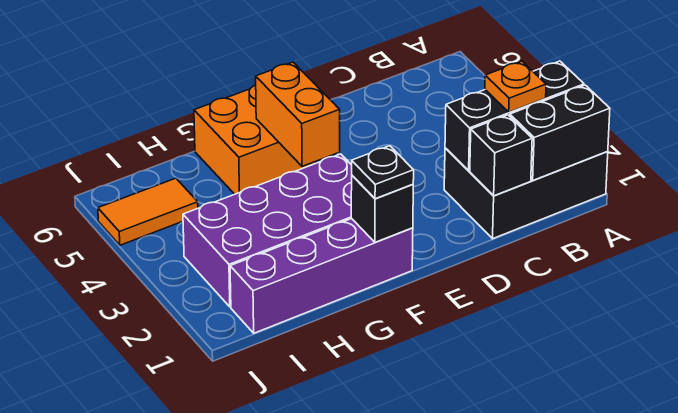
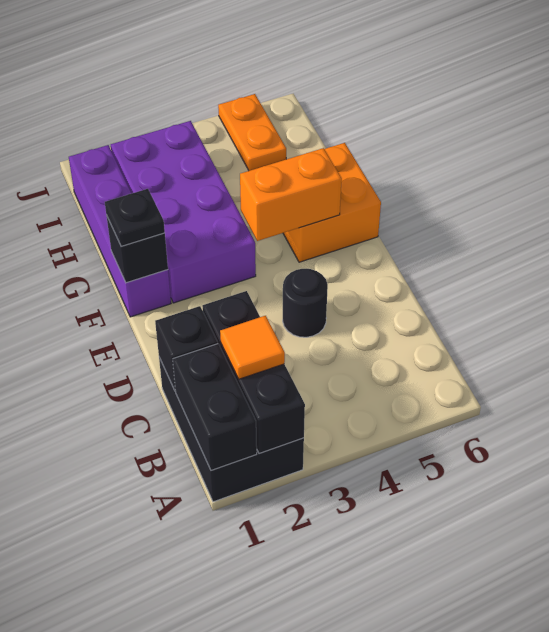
orange plate B2 level 3 -> orange tile B2 level 3
none -> black round brick D4 level 1
orange tile I5:J5 level 1 -> orange plate I5:J5 level 1

